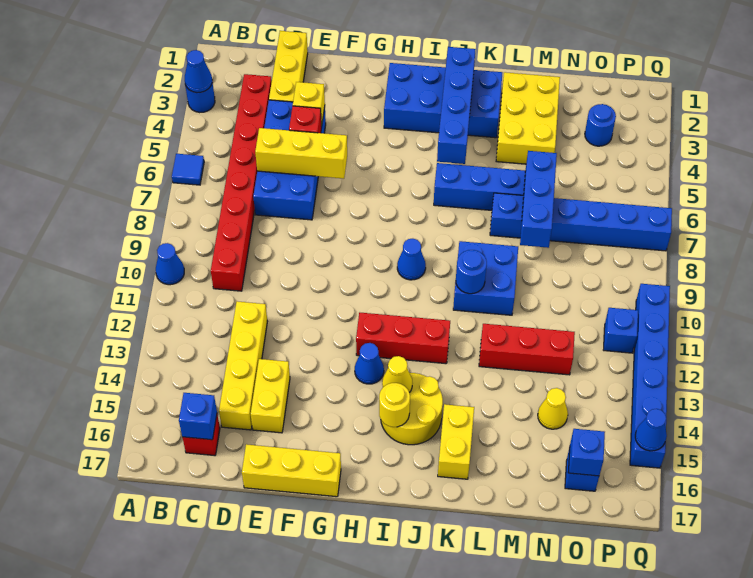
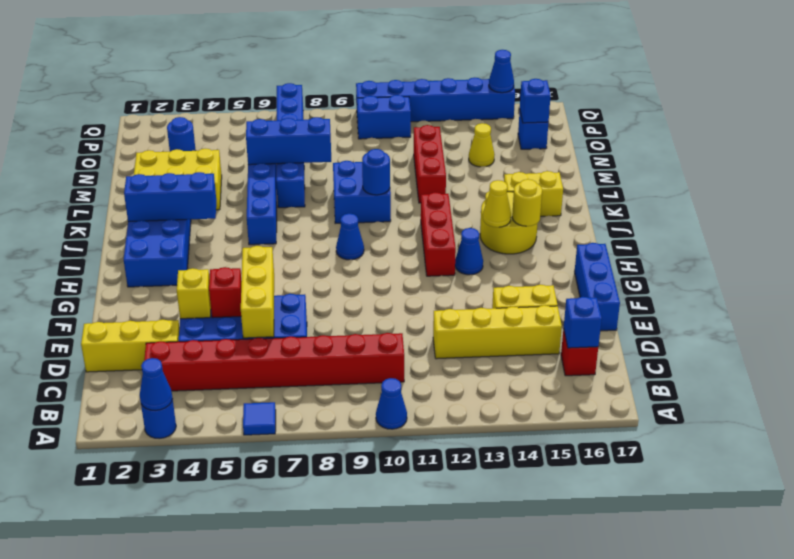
yellow brick E17:G17 level 1 -> blue brick E17:G17 level 1
blue brick J2:J5 level 2 -> blue brick J2:J4 level 2
blue brick P11 level 1 -> blue brick P10:P11 level 1

